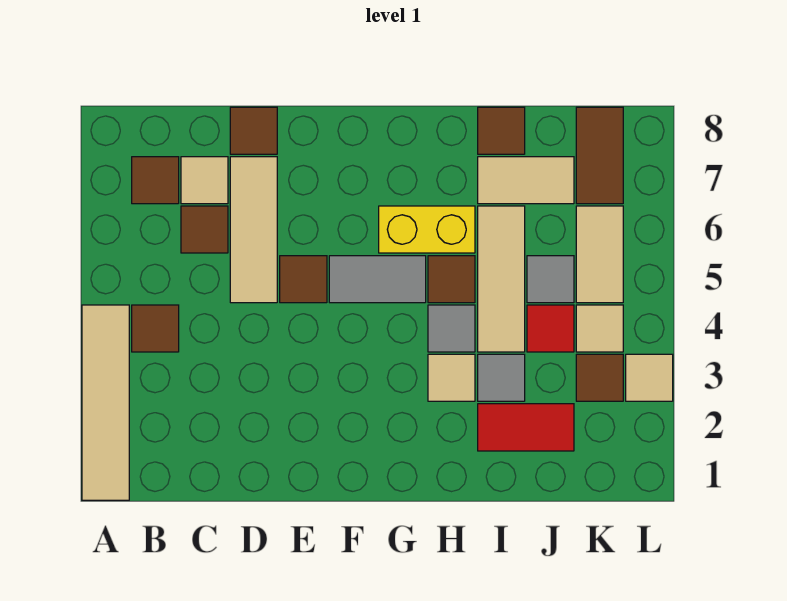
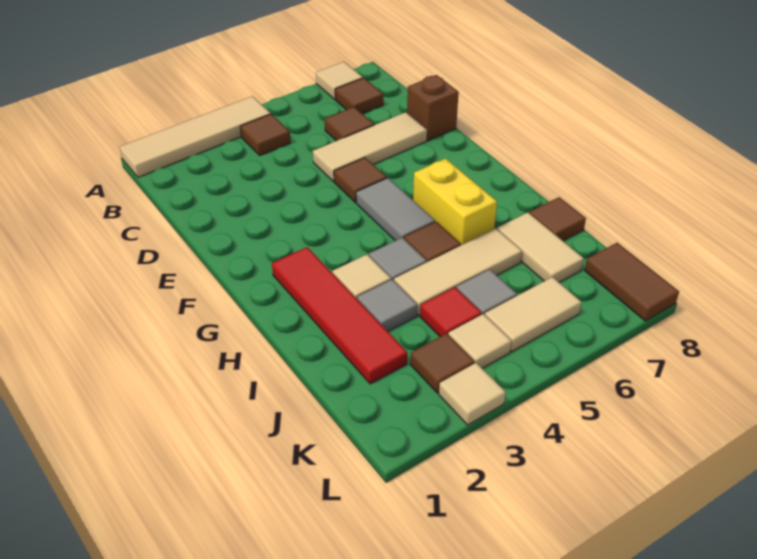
tan tile C7 level 1 -> tan tile A7 level 1
brown tile D8 level 1 -> brown brick D8 level 1
red tile I2:J2 level 1 -> red tile G2:J2 level 1
brown tile K7:K8 level 1 -> brown tile K8:L8 level 1

